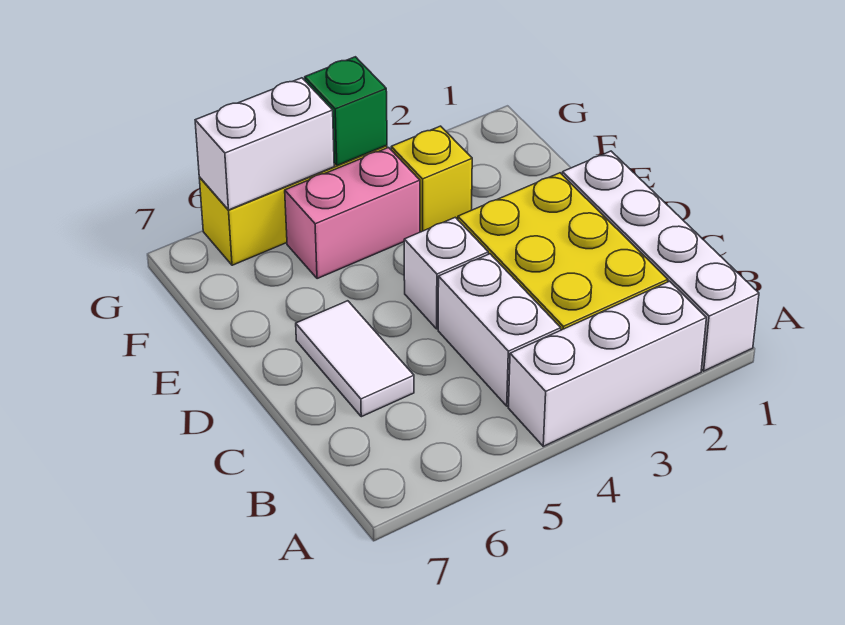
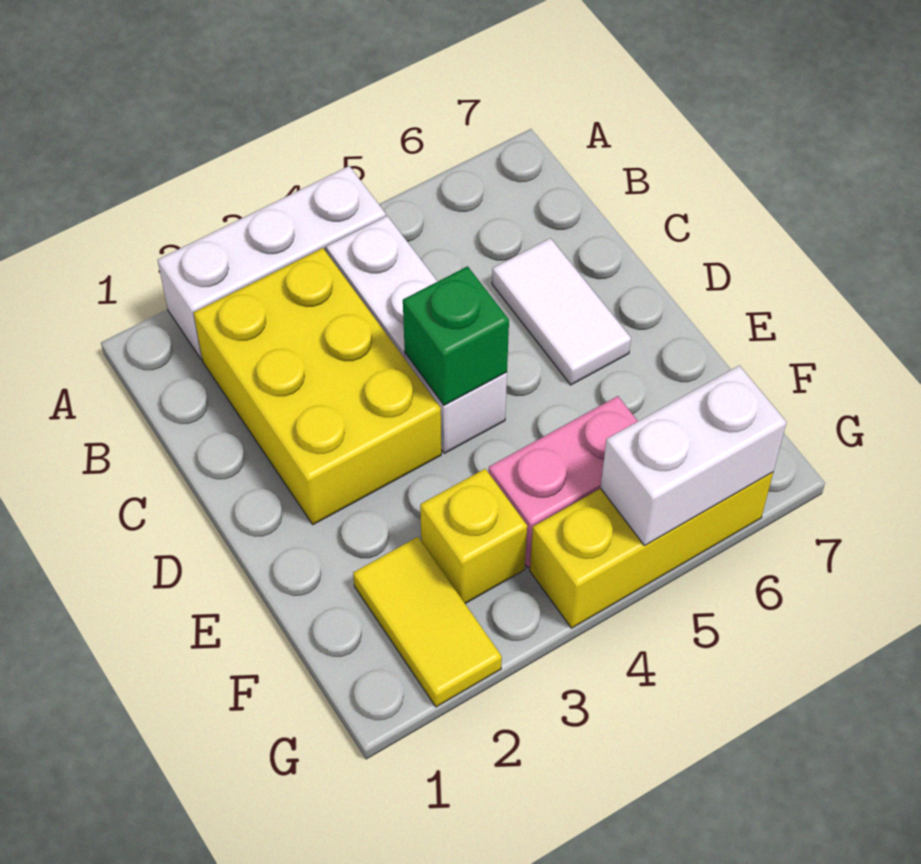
white brick A1:D1 level 1 -> none
none -> yellow tile F2:G2 level 1
green brick G4 level 2 -> green brick D4 level 2

